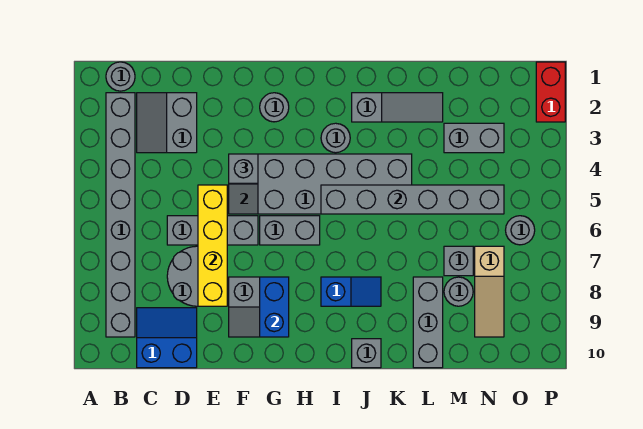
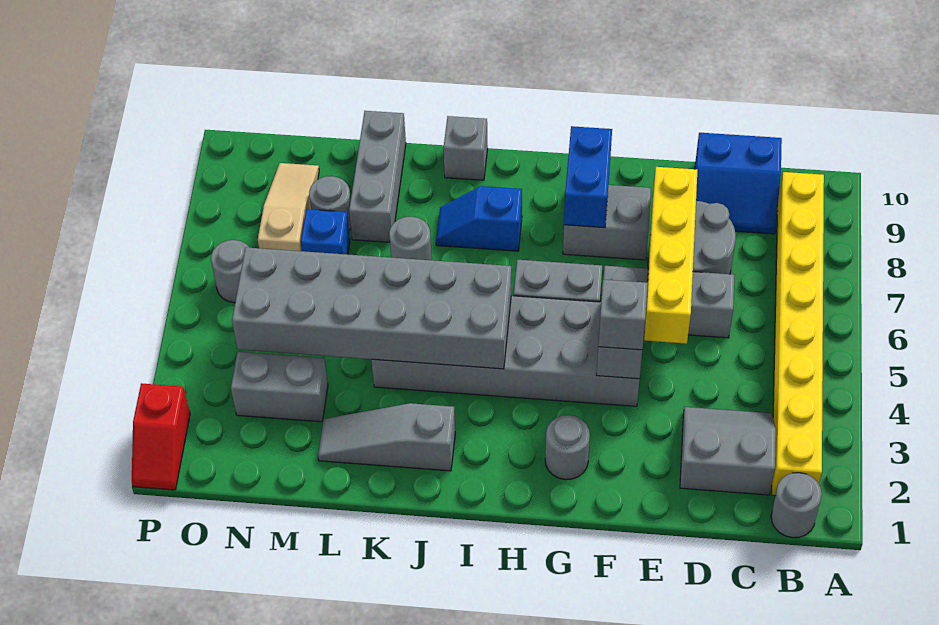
grey brick B2:B9 level 1 -> yellow brick B2:B9 level 1
grey slope C2:D3 level 1 top D -> grey slope C2:D3 level 1 top 2
grey round brick I3 level 1 -> grey round brick K7 level 1
grey brick I5:N5 level 2 -> grey brick I4:N5 level 2
grey brick M7 level 1 -> blue brick M7 level 1
red brick P1:P2 level 1 -> red slope P1:P2 level 1 top 2

